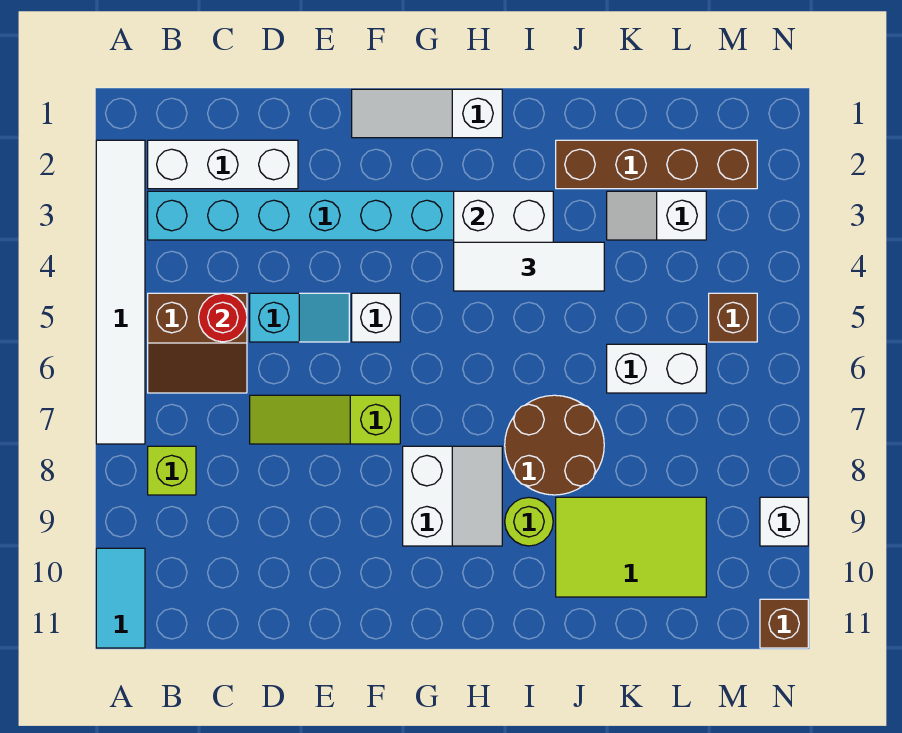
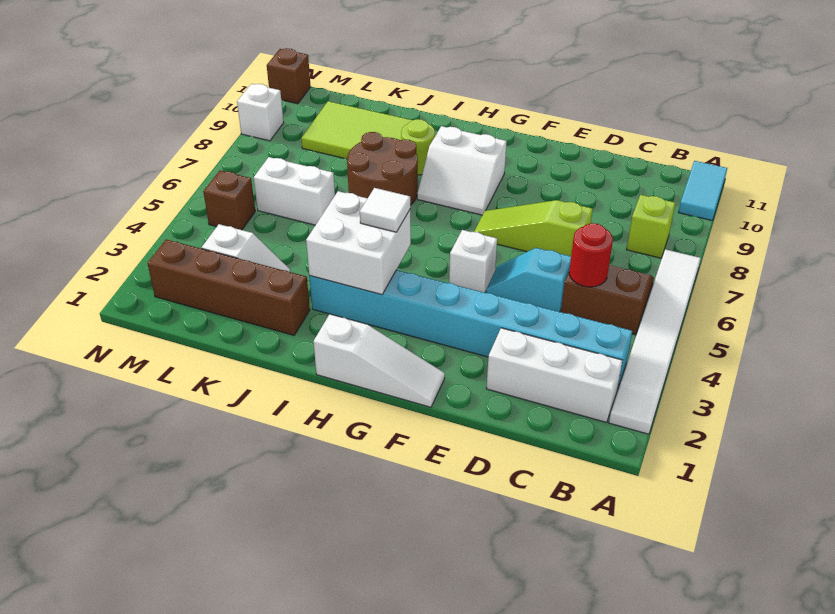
lime slope D7:F7 level 1 top F -> lime slope D7:F7 level 1 top D
white slope G8:H9 level 1 top G -> white slope G8:H9 level 1 top 9
white tile H4:J4 level 3 -> white tile H4 level 3

